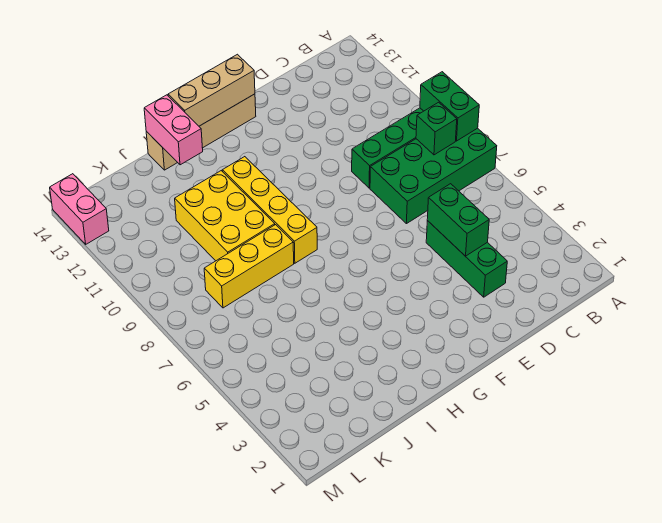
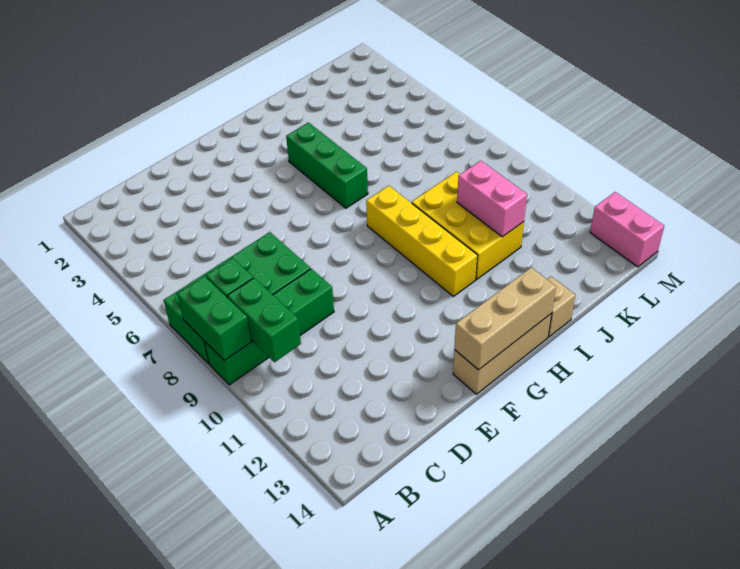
green brick D3:D5 level 1 -> green brick H4:H6 level 1
green brick D4:D5 level 2 -> green brick B9:B10 level 2
yellow brick I8:K8 level 1 -> none
pink brick I13:I14 level 2 -> pink brick J10:J11 level 2

